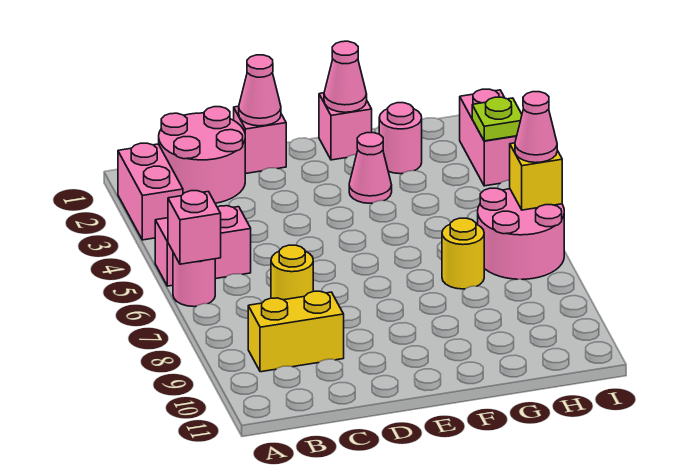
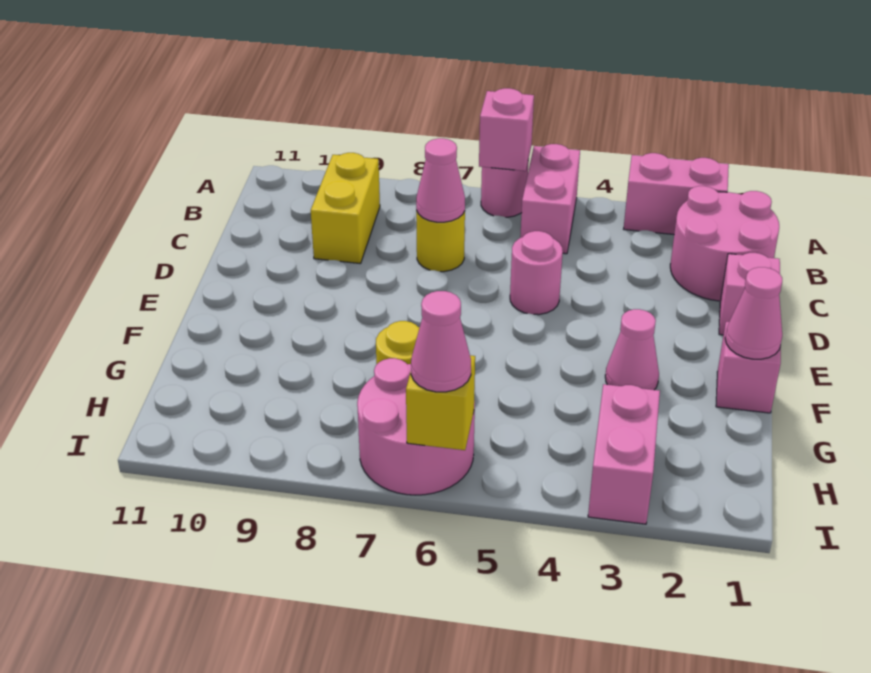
pink cone D1 level 2 -> pink cone C7 level 2
pink round brick G2 level 1 -> pink round brick D5 level 1
pink brick I2:I3 level 1 -> pink brick H3:I3 level 1
lime plate I3 level 2 -> none

